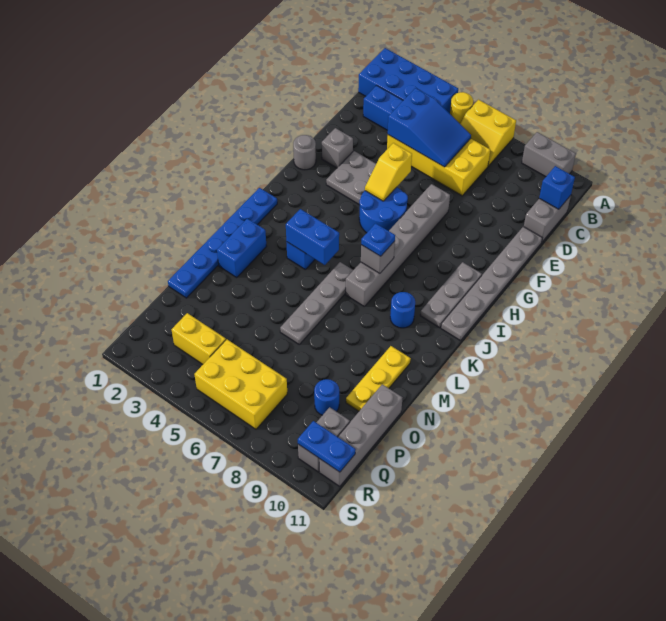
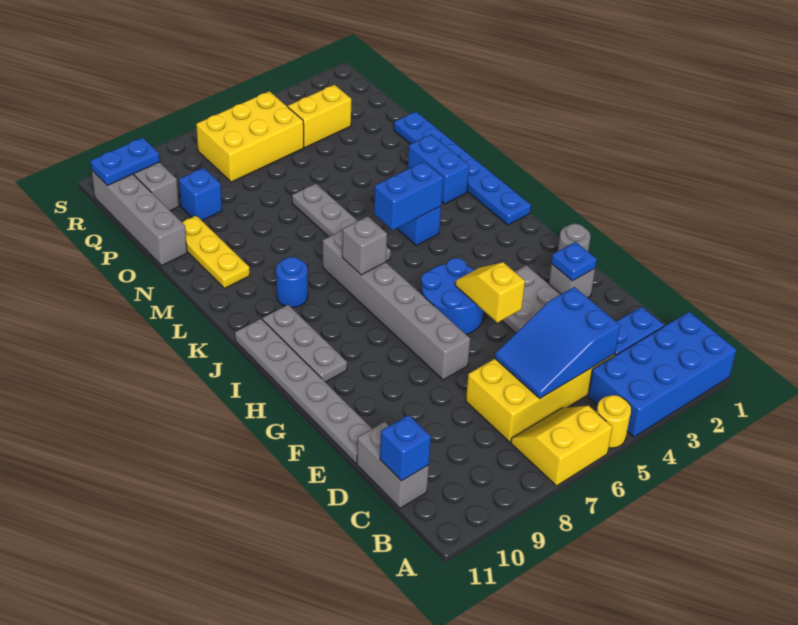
grey brick A9:A10 level 1 -> none
blue plate J7 level 3 -> blue plate F2 level 2
blue round brick P9 level 1 -> blue brick P9 level 1

